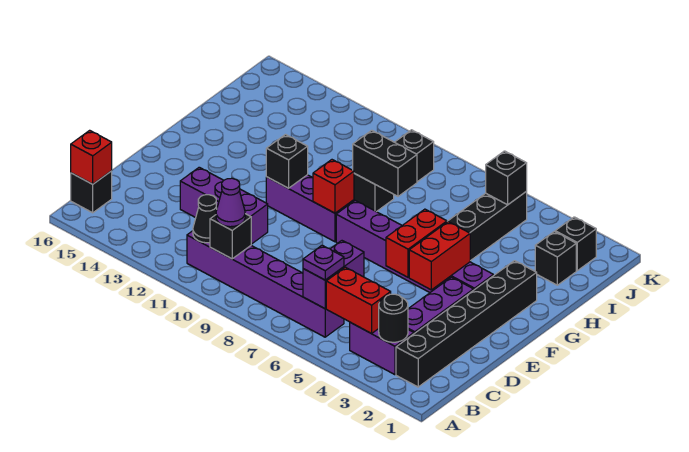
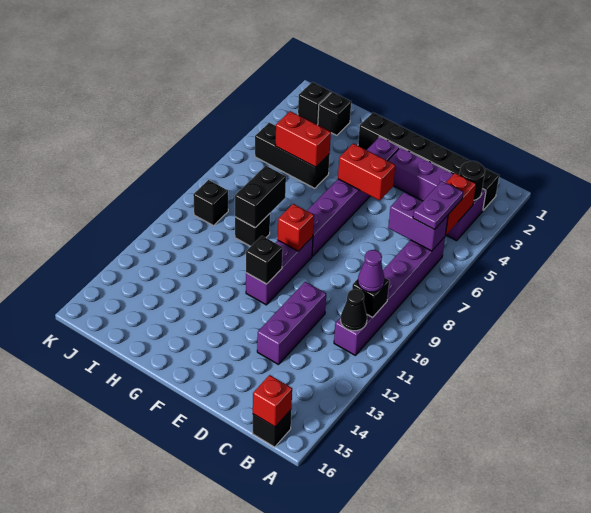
purple plate B6 level 3 -> purple plate B5:B6 level 3
red brick E4:F4 level 2 -> red brick H5:I5 level 2
black brick J5 level 2 -> none

